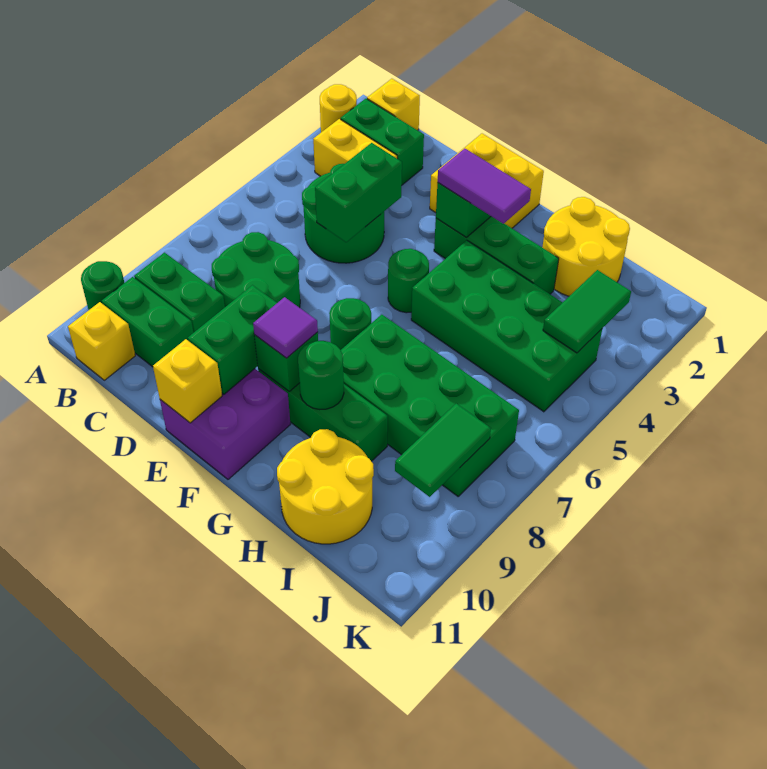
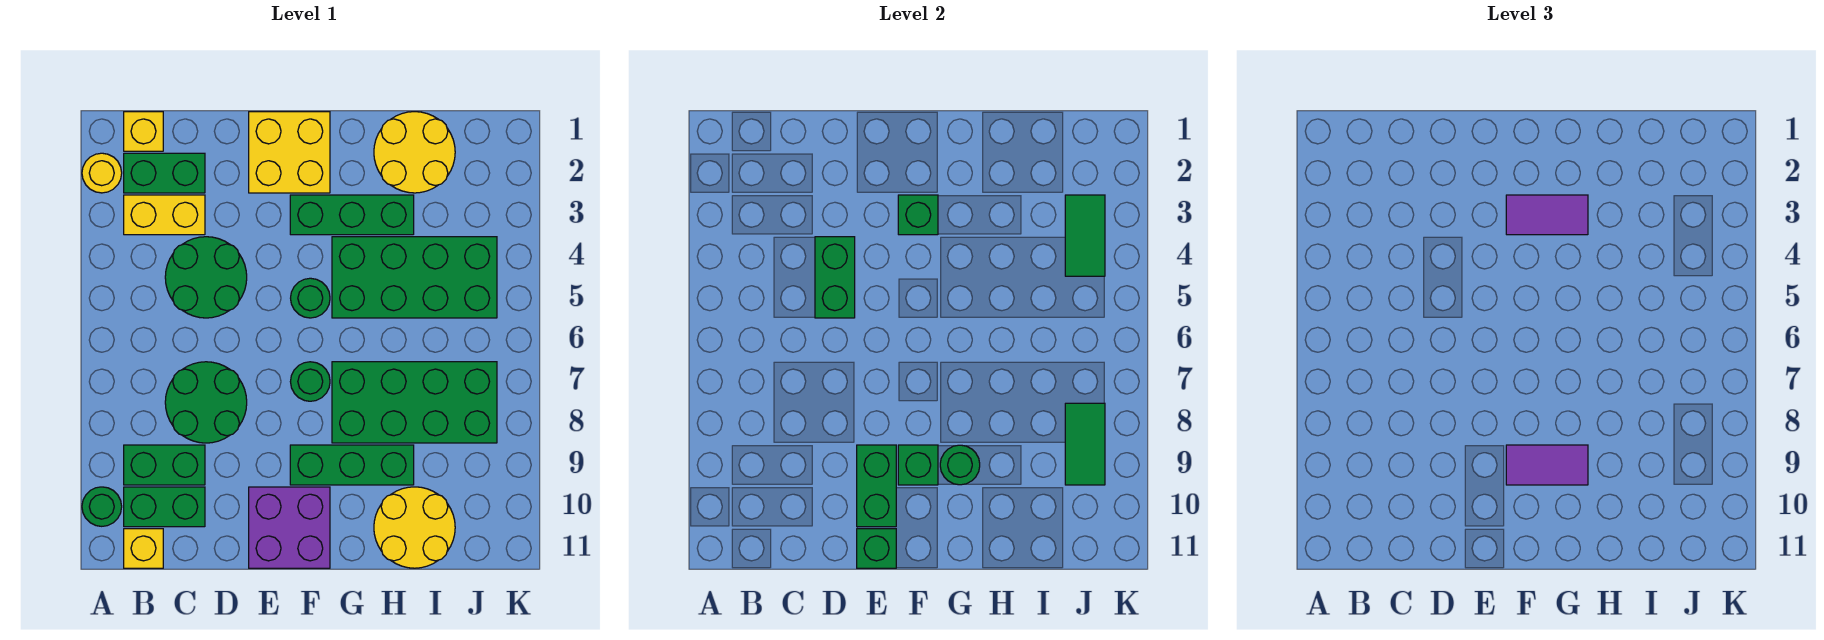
yellow brick E11 level 2 -> green brick E11 level 2
purple tile F9 level 3 -> purple tile F9:G9 level 3

